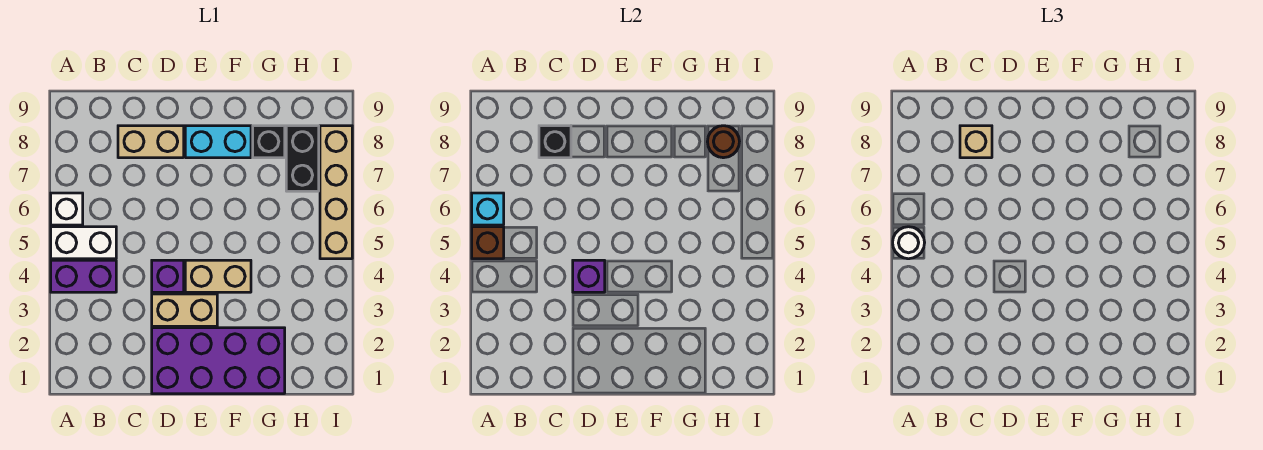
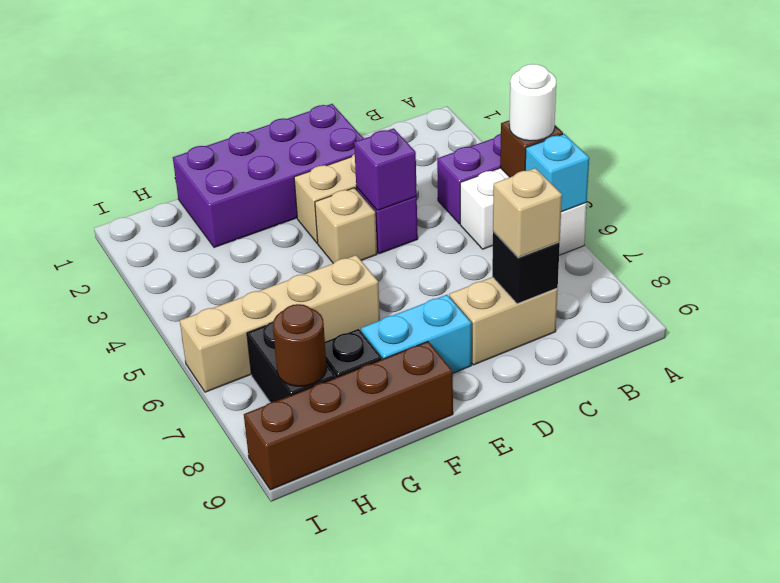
tan brick E4:F4 level 1 -> tan brick E4 level 1
none -> brown brick F9:I9 level 1
tan brick I5:I8 level 1 -> tan brick F6:I6 level 1

